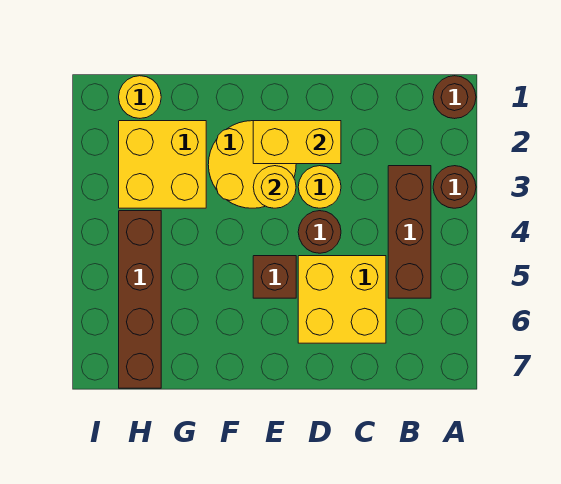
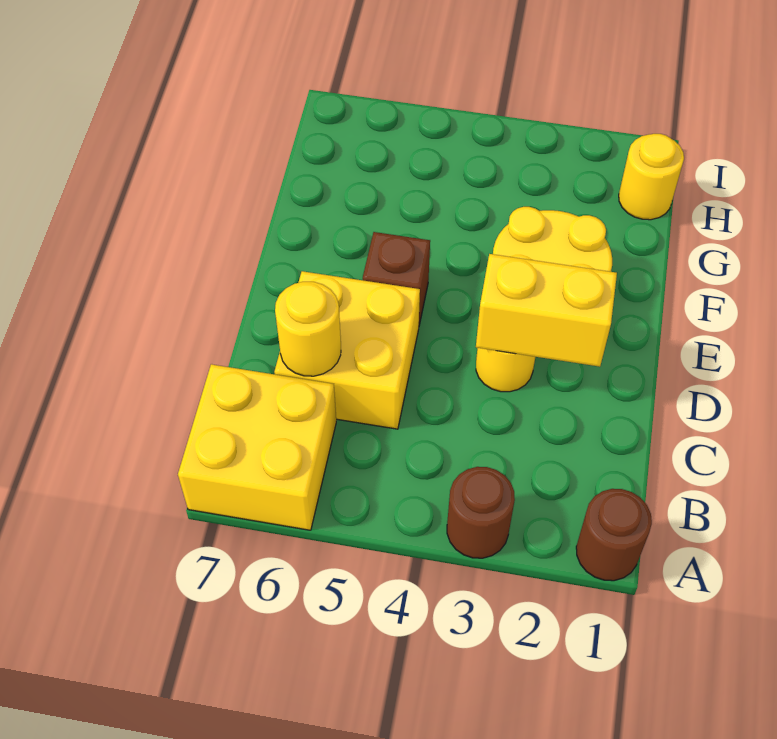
brown brick B3:B5 level 1 -> none
yellow brick D2:E2 level 2 -> yellow brick D2:D3 level 2
brown round brick D4 level 1 -> none
yellow round brick E3 level 2 -> yellow round brick C6 level 2
yellow brick G2:H3 level 1 -> yellow brick A6:B7 level 1
brown brick H4:H7 level 1 -> none

